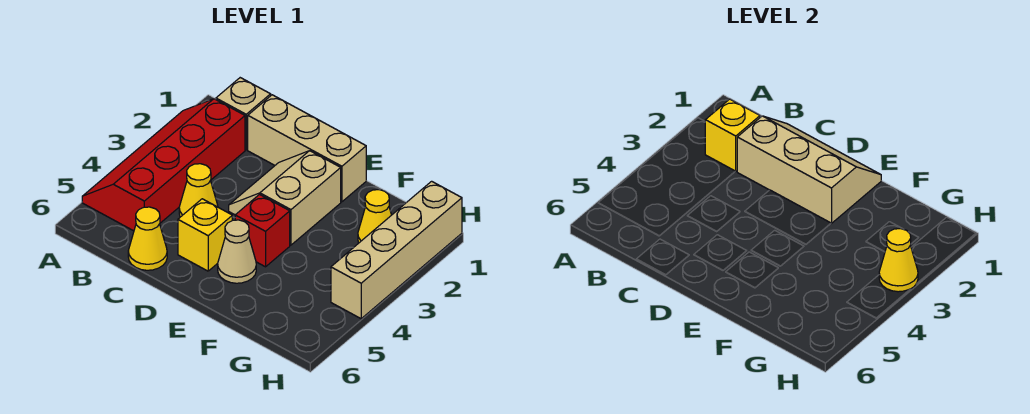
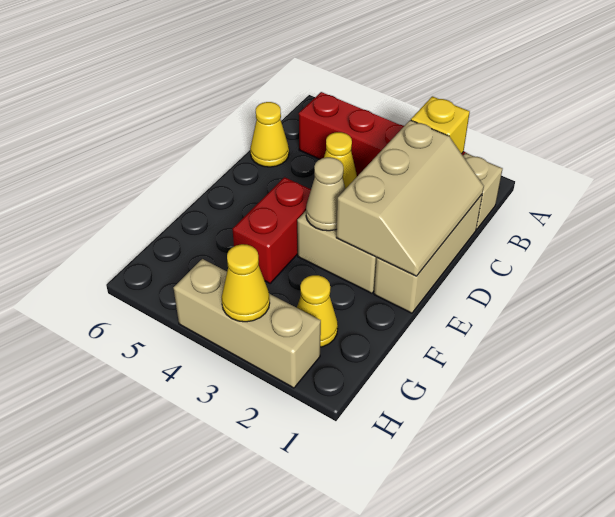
yellow brick D5 level 1 -> none
red brick E4 level 1 -> red brick E4:F4 level 1
tan cone E5 level 1 -> tan cone E3 level 2
tan brick H1:H4 level 1 -> tan brick H2:H4 level 1

